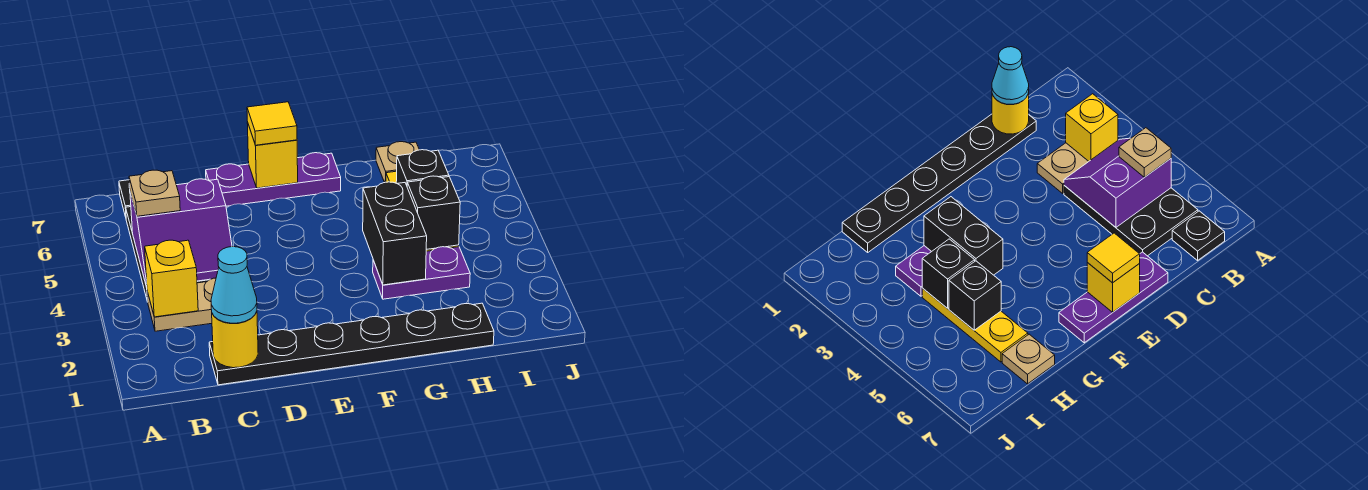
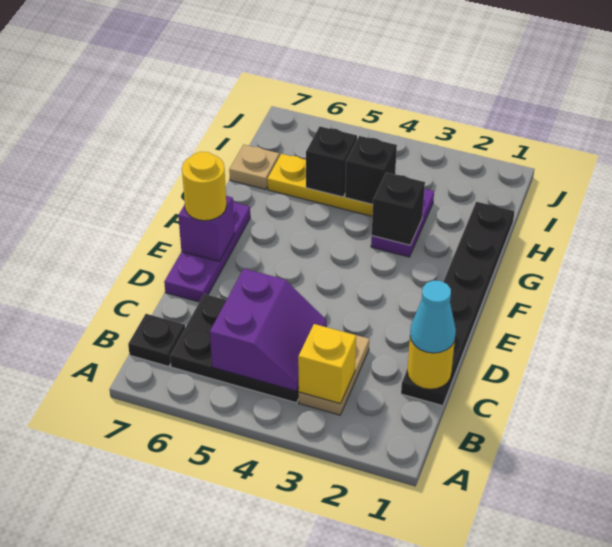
tan plate B5 level 3 -> none
yellow brick E7 level 2 -> purple brick E7 level 2
yellow tile E7 level 3 -> yellow round brick E7 level 3
black brick G3:G4 level 2 -> black brick G3 level 2

